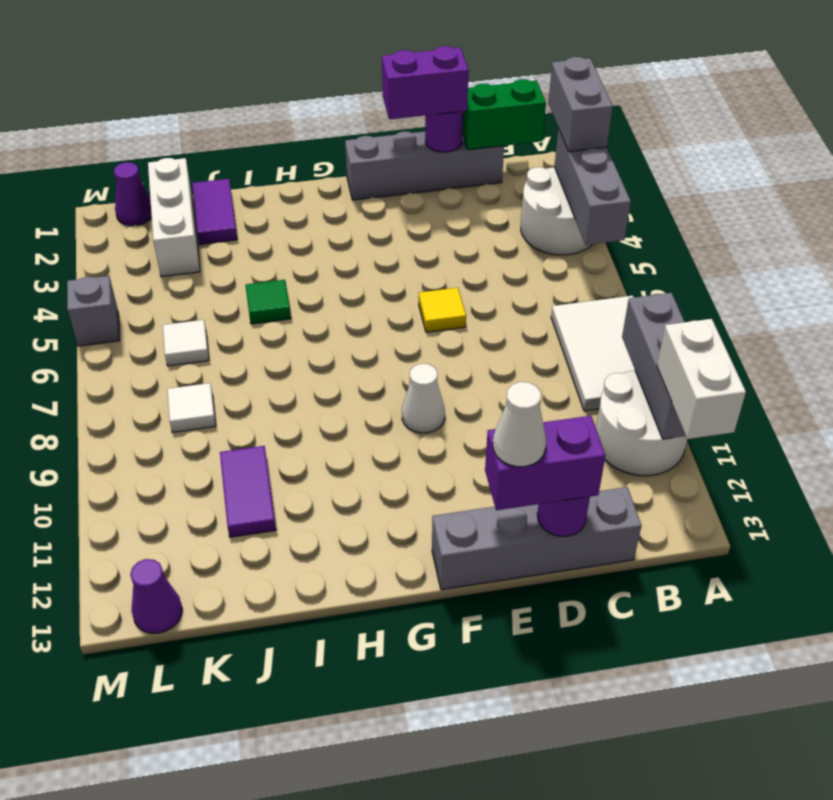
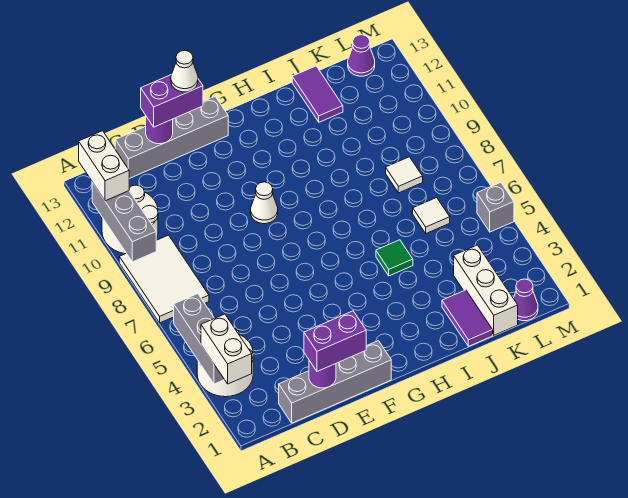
grey brick A2:A3 level 3 -> white brick A2:A3 level 3
green brick B1:C1 level 2 -> none
yellow tile E6 level 1 -> none
purple tile J10:J11 level 1 -> purple tile J12:J13 level 1

